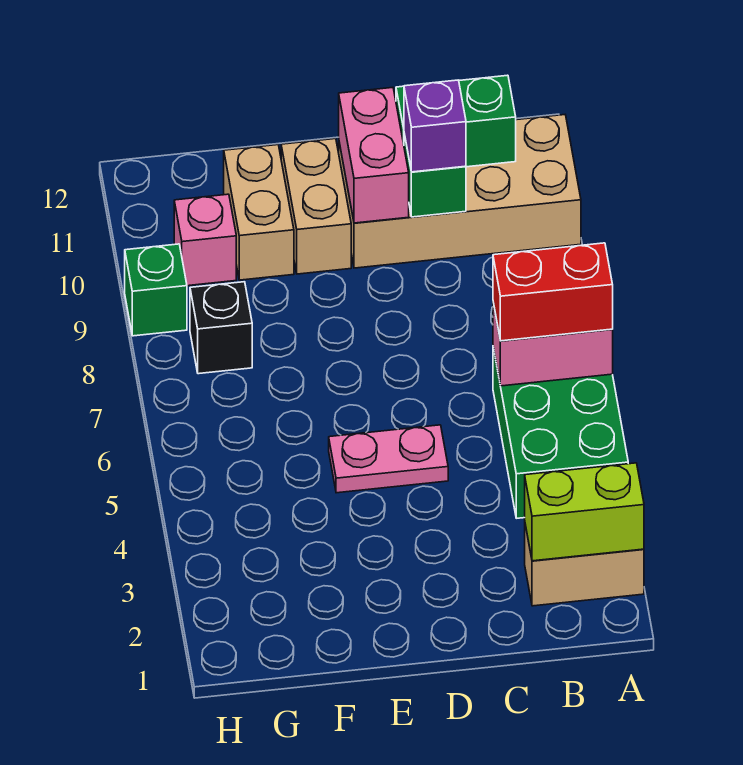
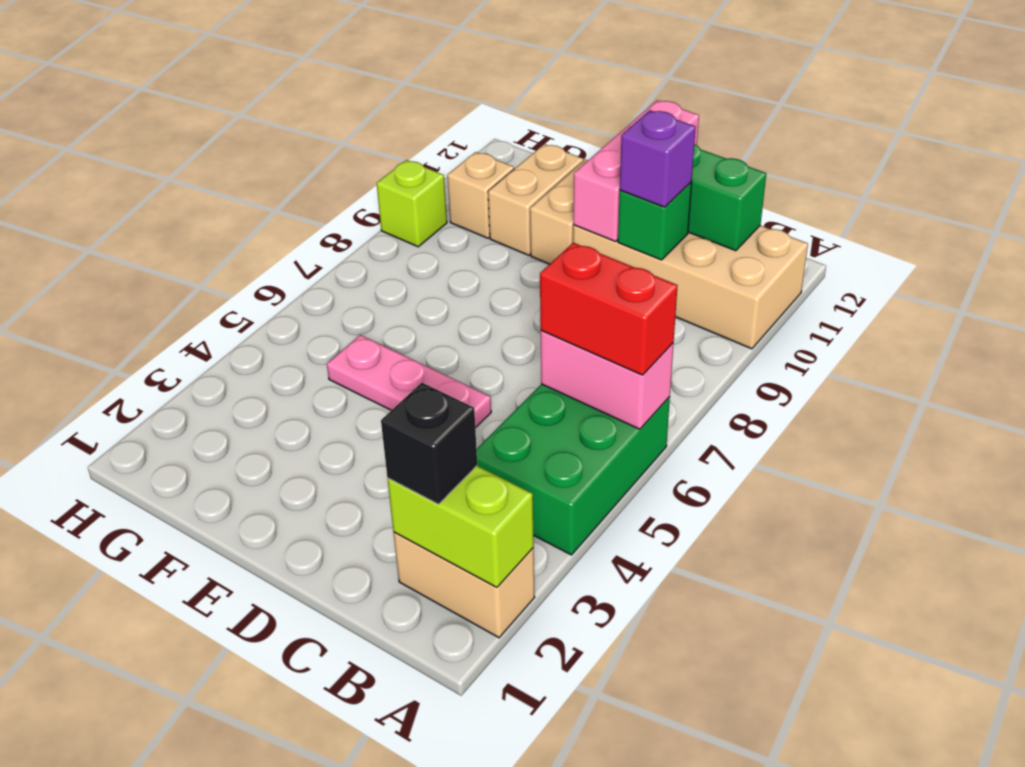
pink plate D5:E5 level 1 -> pink plate D5:F5 level 1
pink brick D10:D11 level 2 -> pink brick D10:D12 level 2
black brick G8 level 1 -> black brick B2 level 3
pink brick G10 level 1 -> tan brick G10 level 1
green brick H9 level 1 -> lime brick H9 level 1

